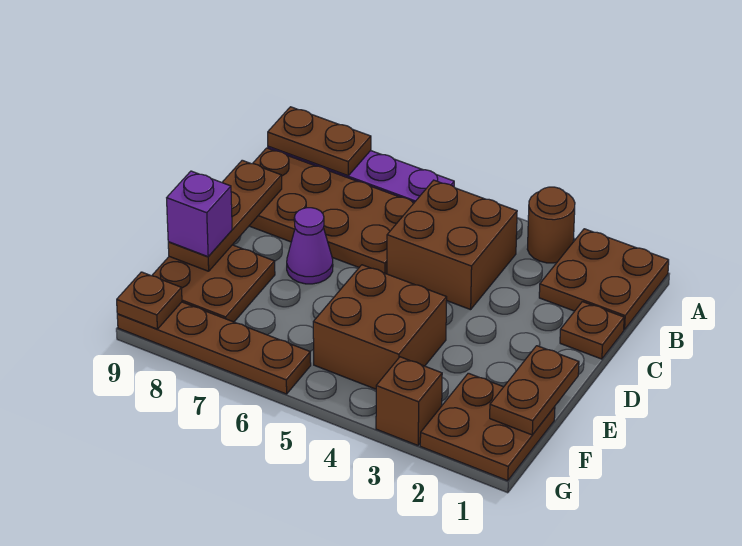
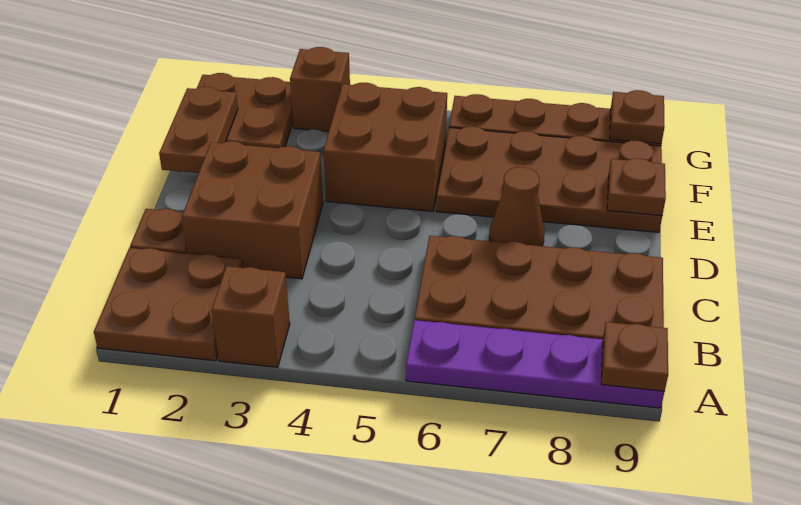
brown round brick A3 level 1 -> brown brick A3 level 1
brown plate A8:A9 level 2 -> brown plate A9 level 2
brown brick B4:C5 level 1 -> brown brick C2:D3 level 1
brown plate C9:E9 level 2 -> brown plate E9 level 2
purple cone D7 level 1 -> brown cone D7 level 1
brown plate E8:F9 level 1 -> brown plate E6:F9 level 1
purple brick E9 level 3 -> none

